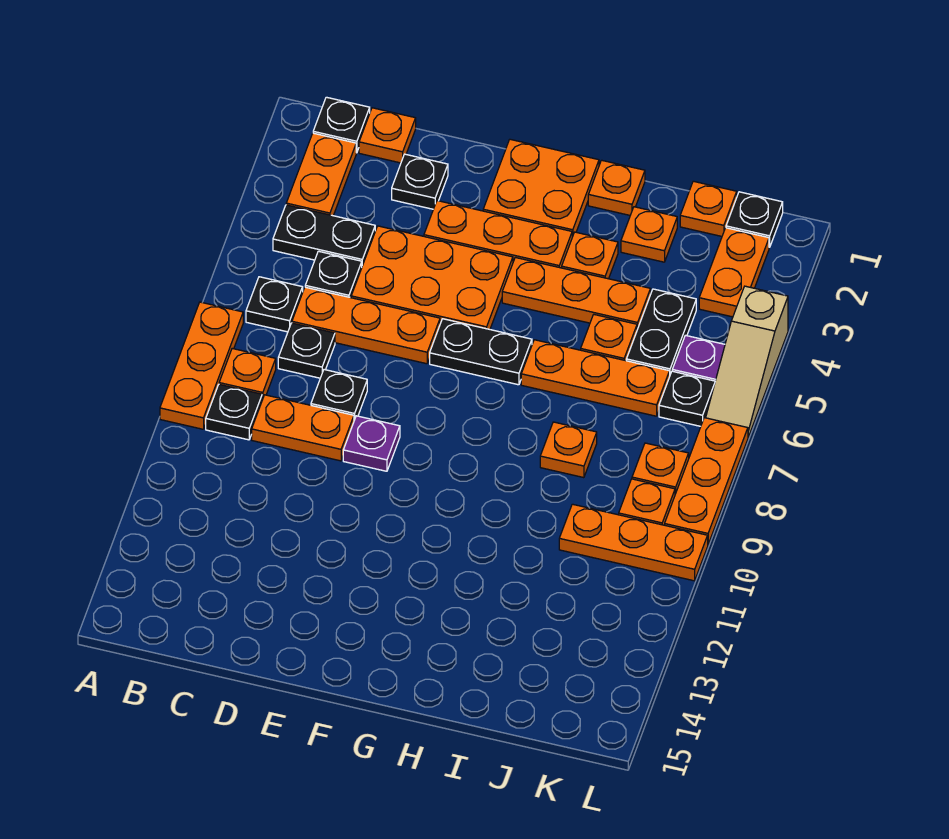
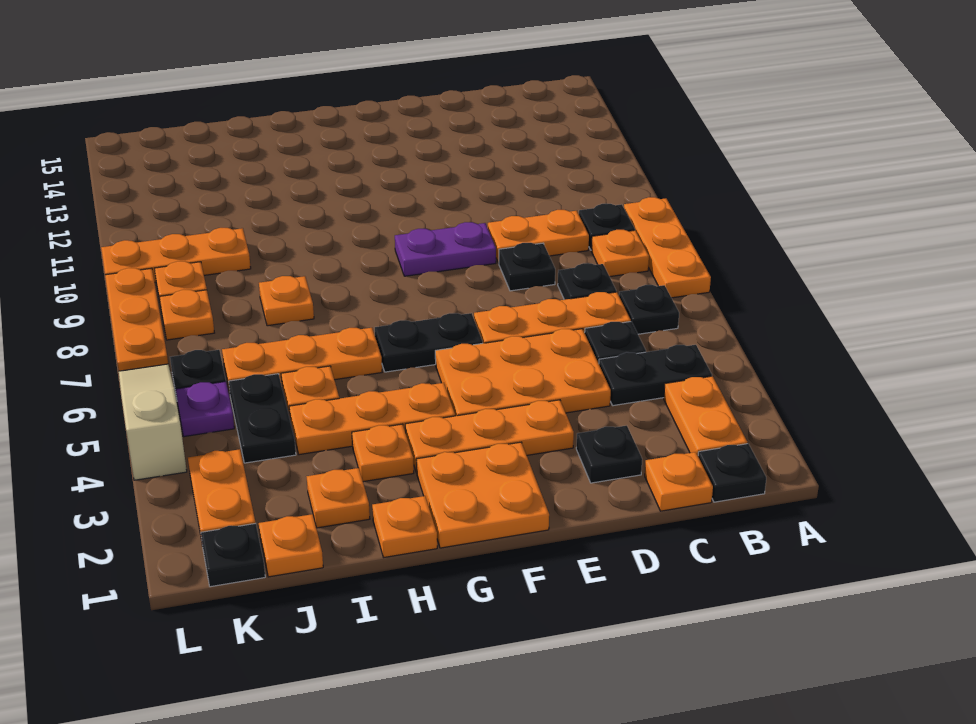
purple plate E9 level 1 -> purple plate E9:F9 level 1

